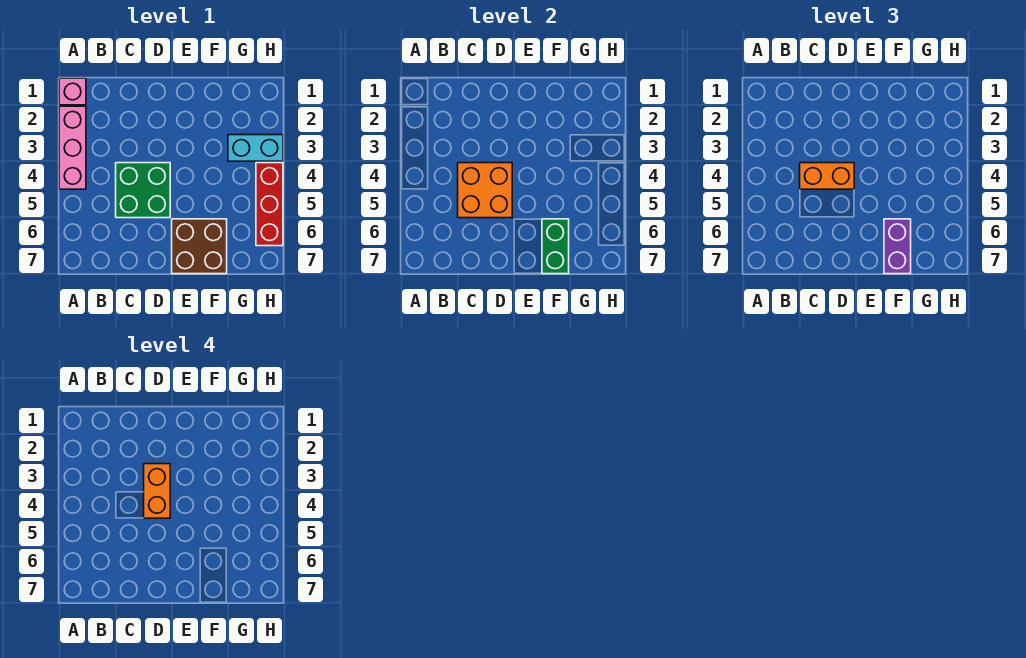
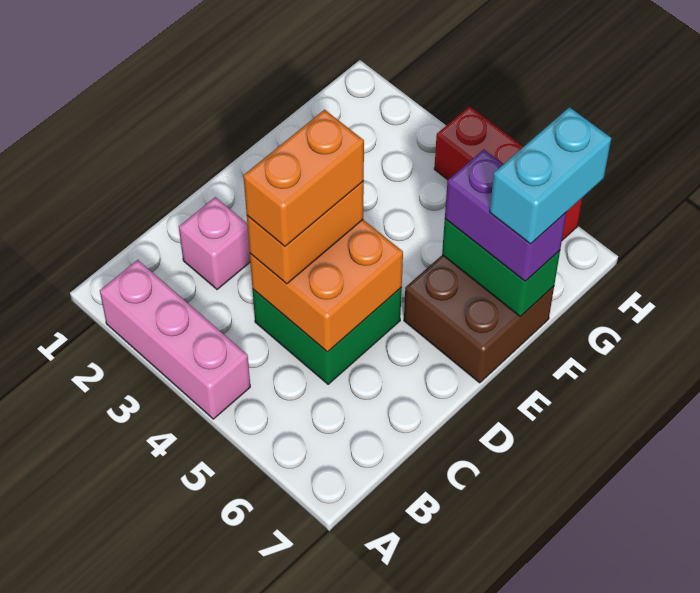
pink brick A1 level 1 -> pink brick C2 level 1
orange brick D3:D4 level 4 -> orange brick C4:D4 level 4
cyan brick G3:H3 level 1 -> cyan brick F7:G7 level 4

